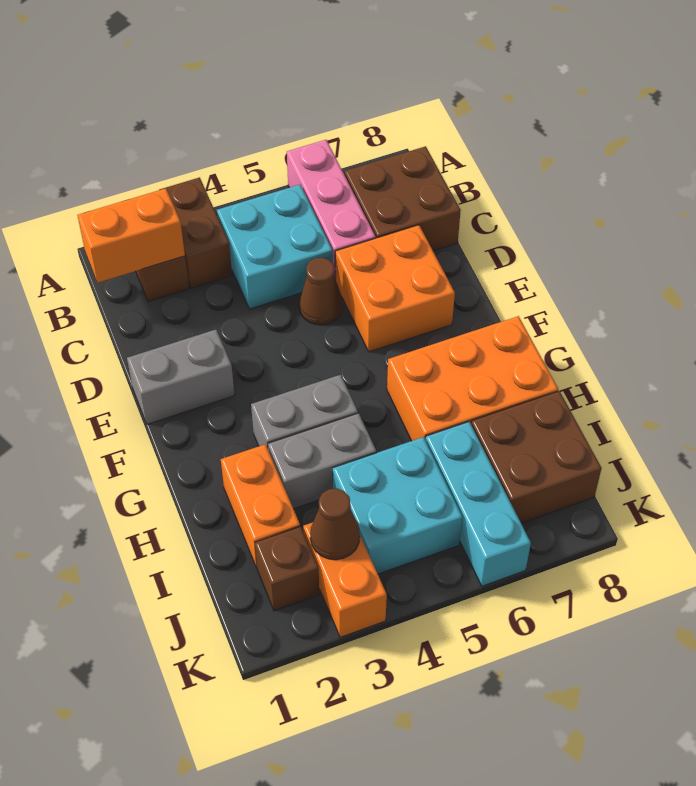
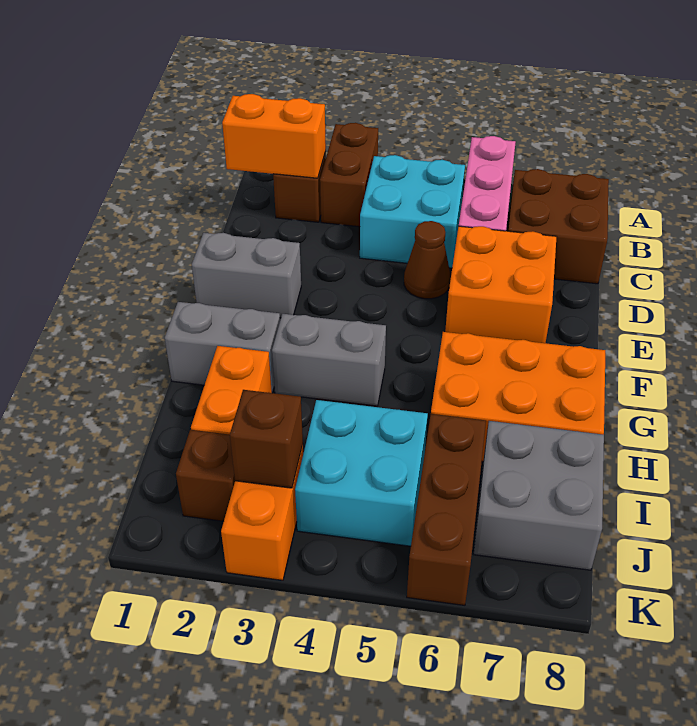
grey brick H3:H4 level 1 -> grey brick G1:G2 level 1
cyan brick I6:K6 level 1 -> brown brick I6:K6 level 1
brown brick I7:J8 level 1 -> grey brick I7:J8 level 1
brown cone J3 level 2 -> brown brick J3 level 2

